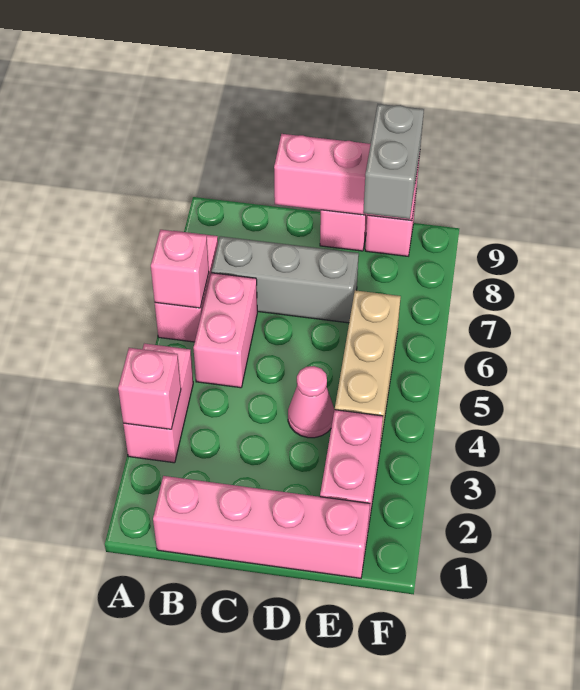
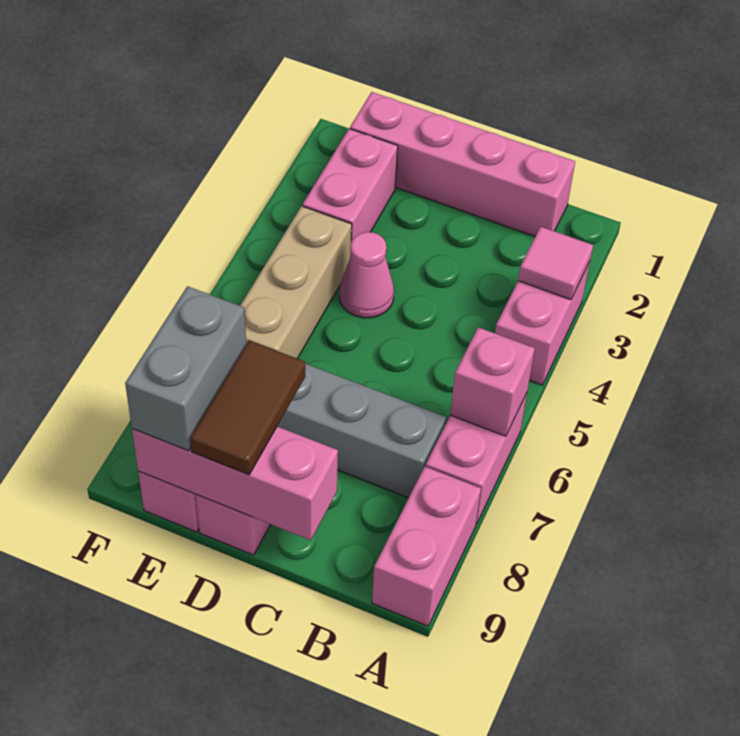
pink brick A3 level 2 -> pink tile A3 level 2
pink brick B5:B6 level 1 -> pink brick A8:A9 level 1
none -> brown tile D8:D9 level 3

